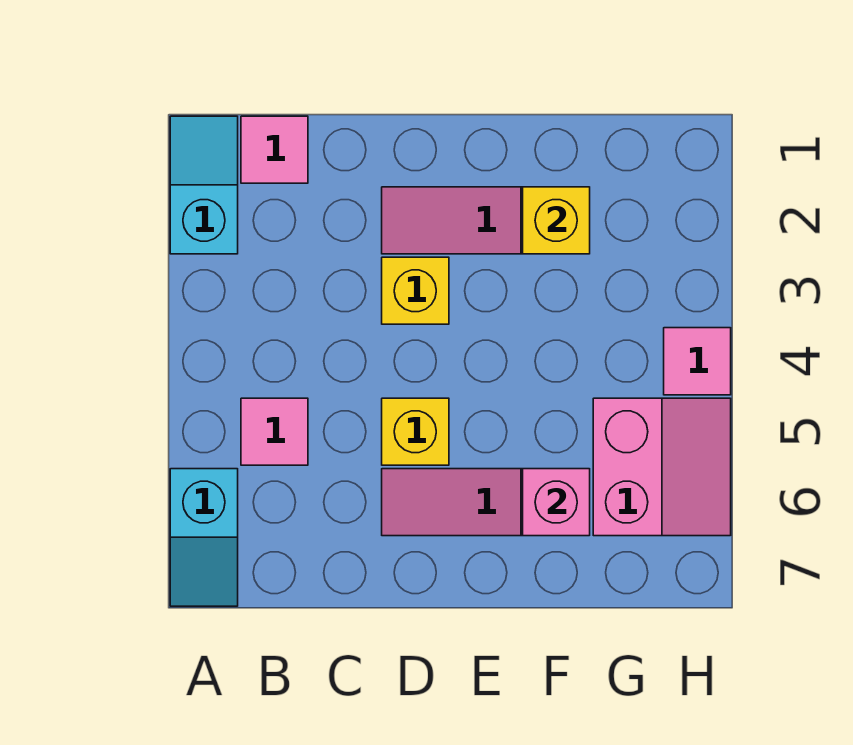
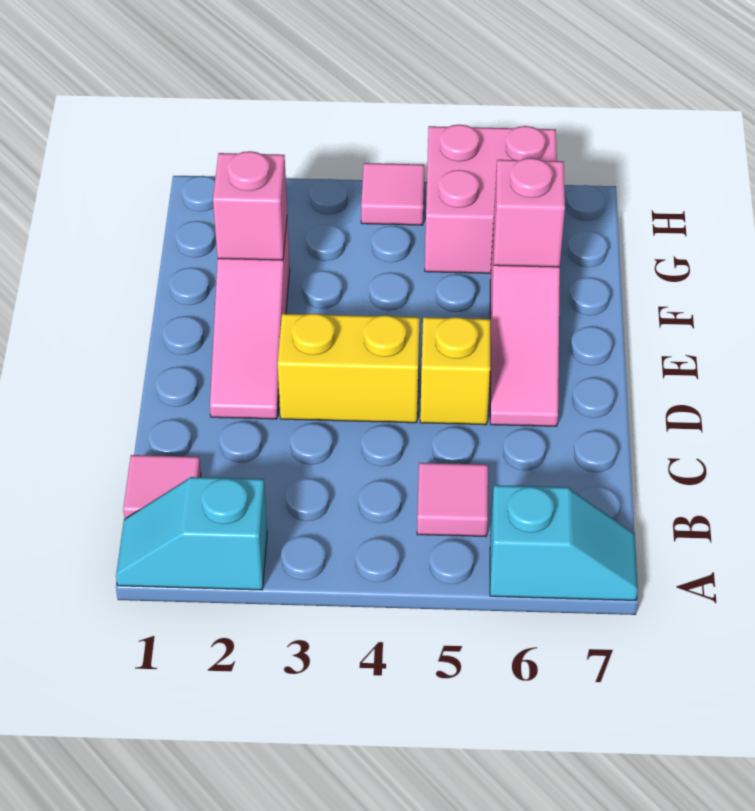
yellow brick D3 level 1 -> yellow brick D3:D4 level 1
yellow brick F2 level 2 -> pink brick F2 level 2
pink slope G5:H6 level 1 top G -> pink brick G5:H6 level 1

